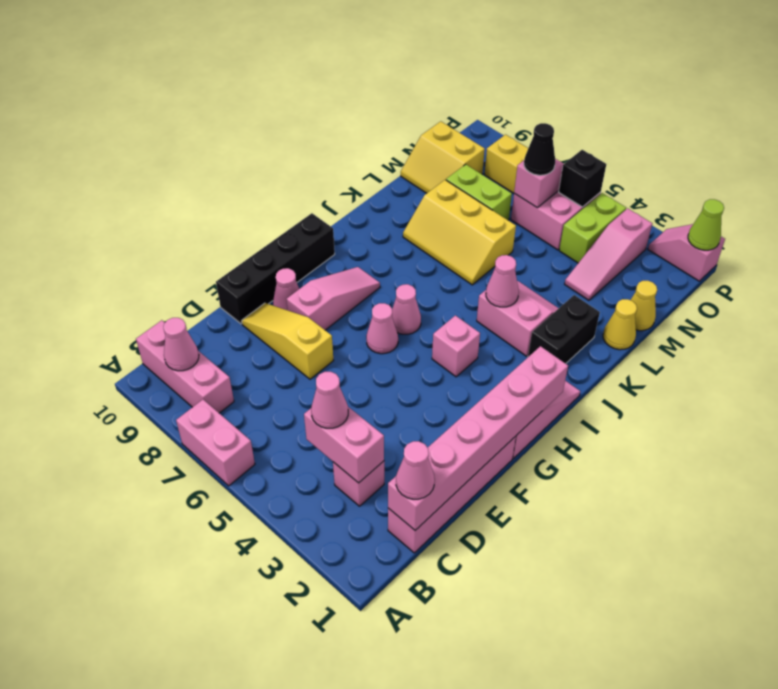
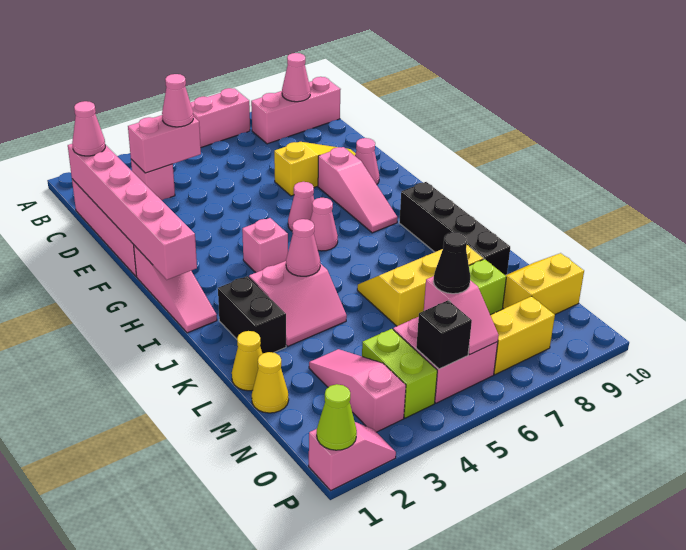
black brick E10:H10 level 1 -> black brick I9:L9 level 1

